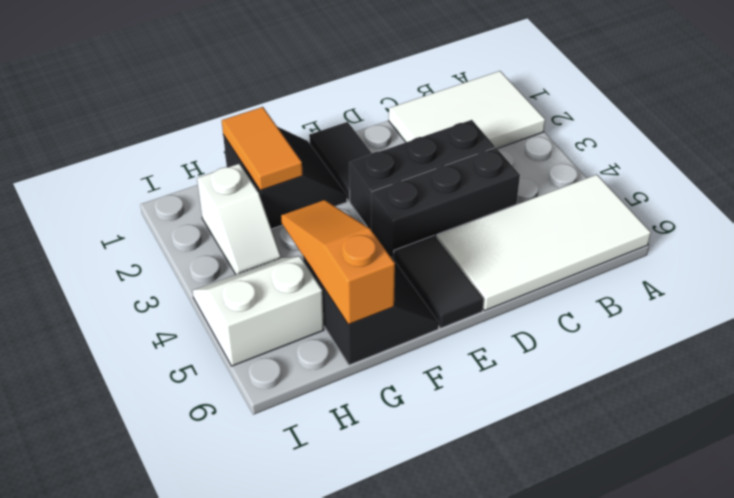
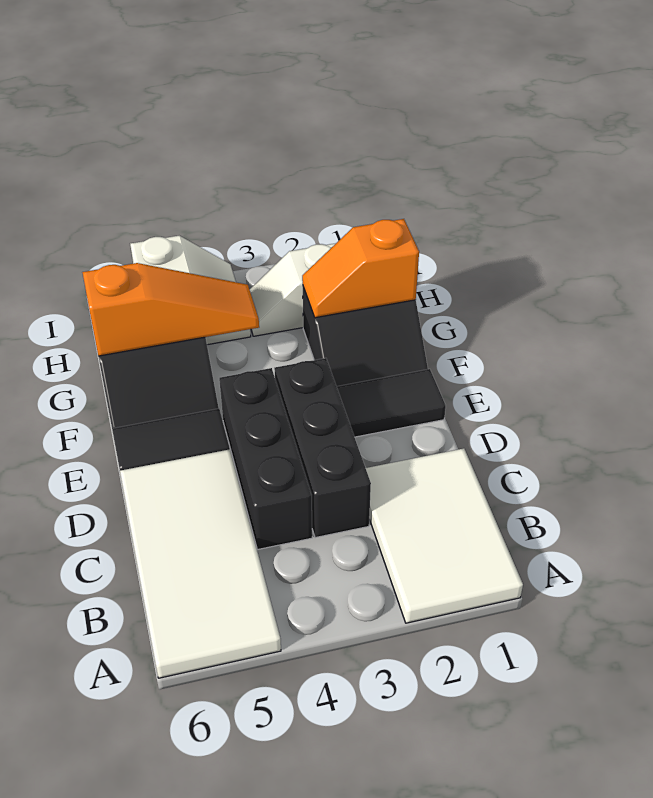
orange tile G1:G2 level 2 -> orange slope G1:G2 level 2 top 1

